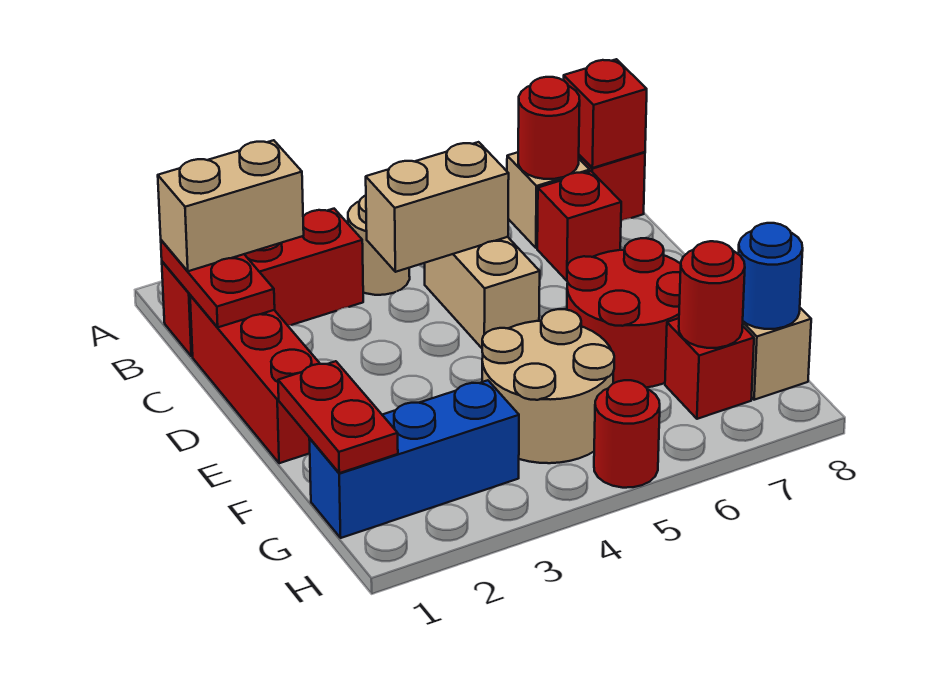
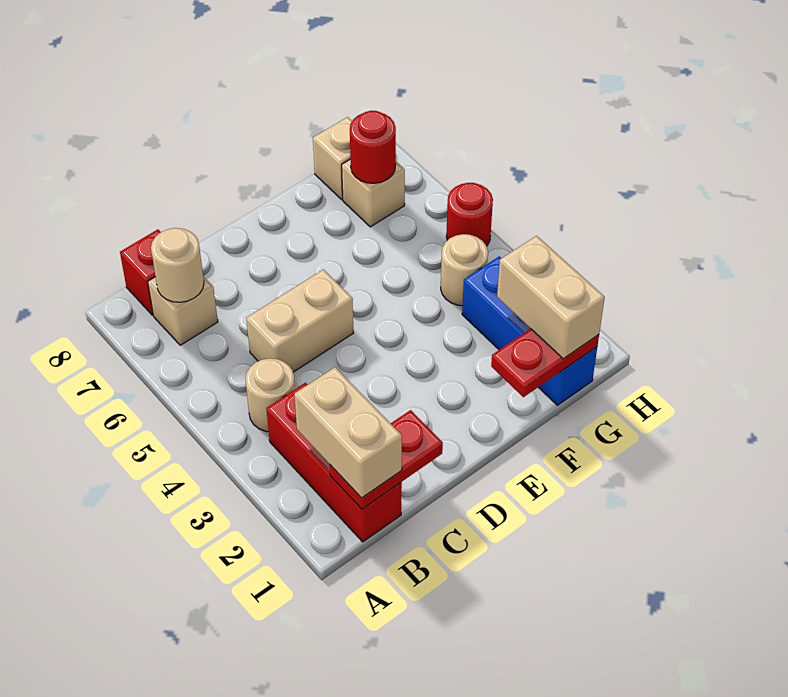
red round brick B7 level 2 -> tan round brick B7 level 2
red brick B8 level 2 -> none
red brick C1:E1 level 1 -> none
tan brick C4:C5 level 2 -> tan brick G1:G2 level 3
red brick C7 level 1 -> none
red round brick E6:F7 level 1 -> none
tan round brick F4:G5 level 1 -> tan round brick G4 level 1
red brick G7 level 1 -> tan brick G7 level 1
blue round brick G8 level 2 -> none

